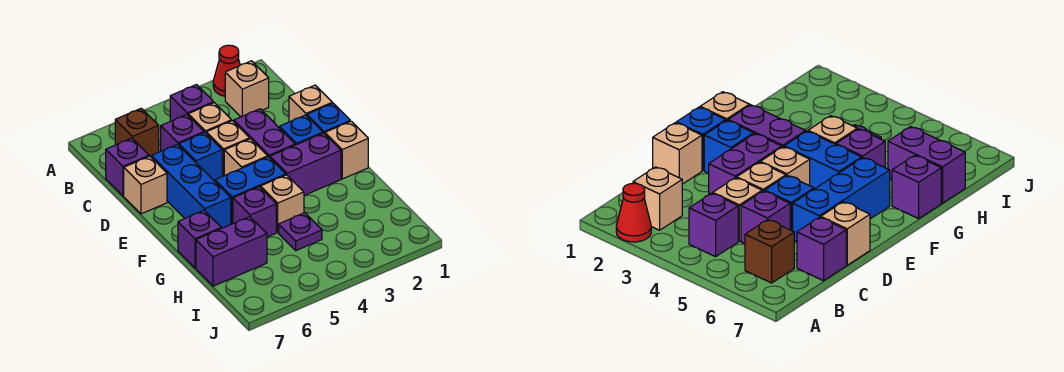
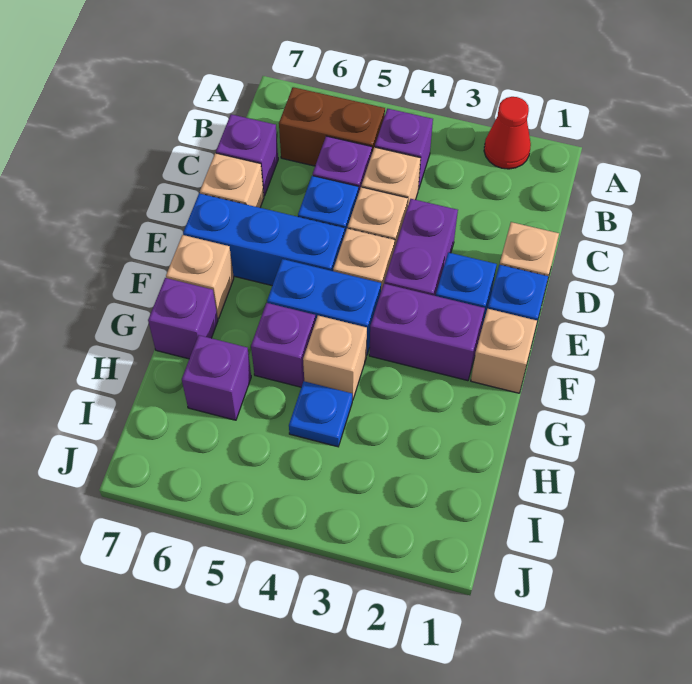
tan brick B2 level 1 -> tan brick F7 level 1
brown brick B6 level 1 -> brown brick B5:B6 level 1
blue brick D6:F6 level 1 -> blue brick E5:E7 level 1
purple plate H4 level 1 -> blue plate H4 level 1
purple brick H6:H7 level 1 -> purple brick H6 level 1

